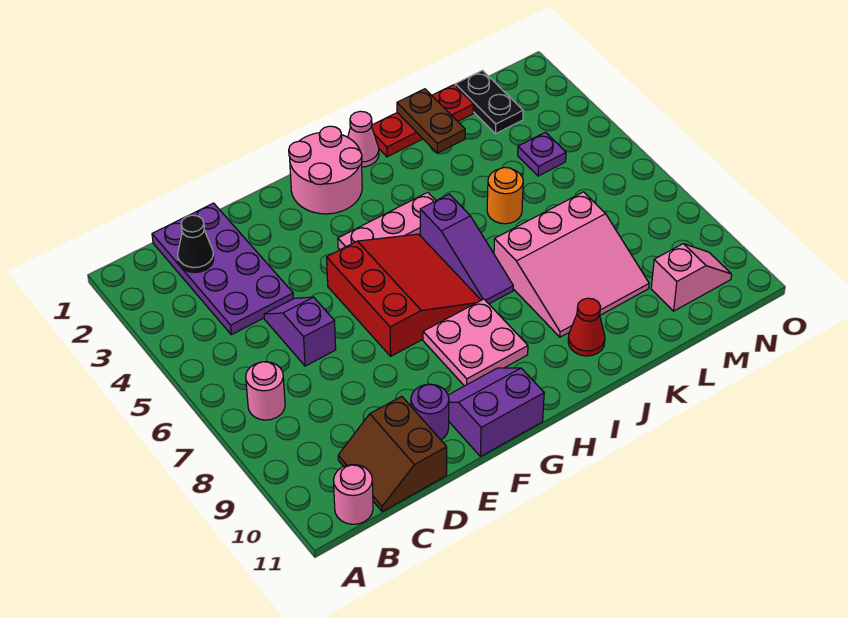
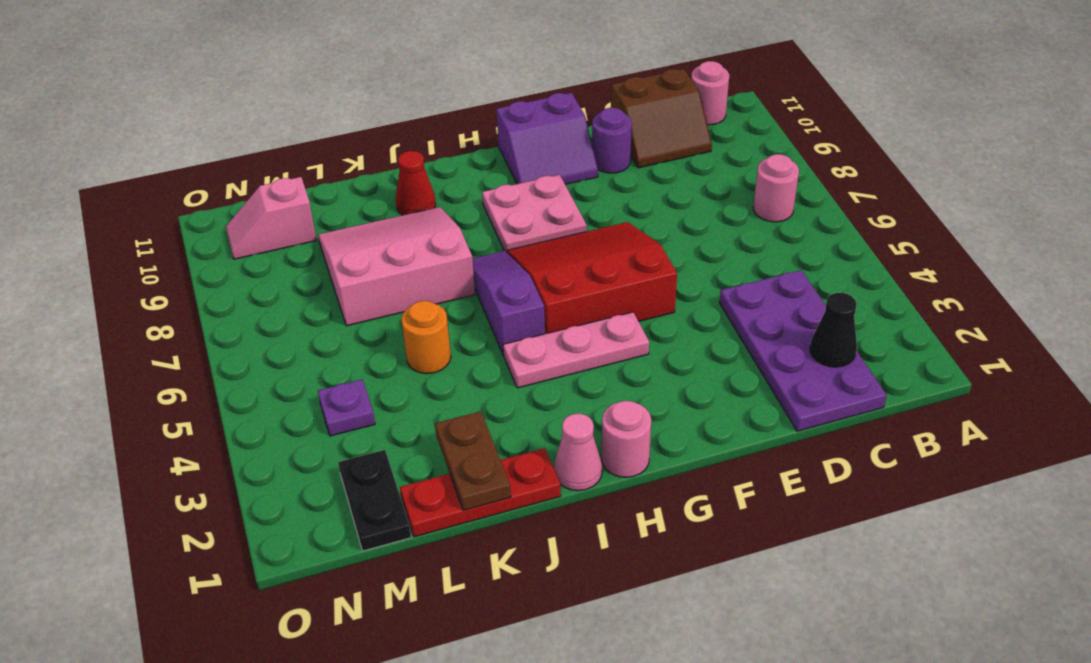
brown slope C10:D11 level 1 top D -> brown slope C10:D11 level 1 top 11
purple slope D5:D6 level 1 top 6 -> none
red slope F5:H7 level 1 top F -> red slope F5:H7 level 1 top 5
pink round brick G1:H2 level 1 -> pink round brick H1 level 1

